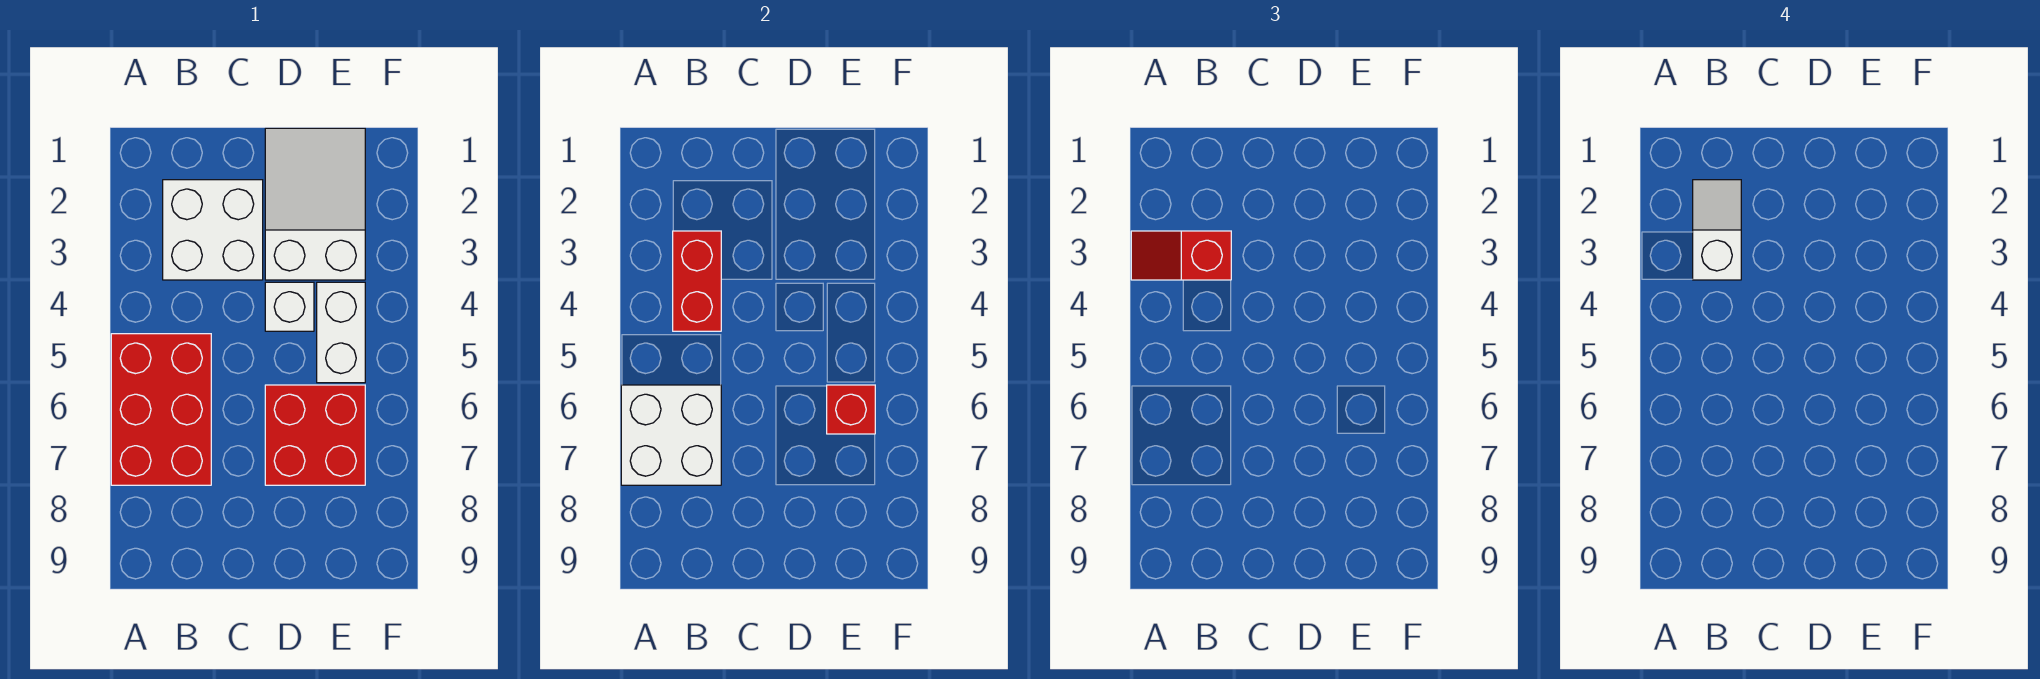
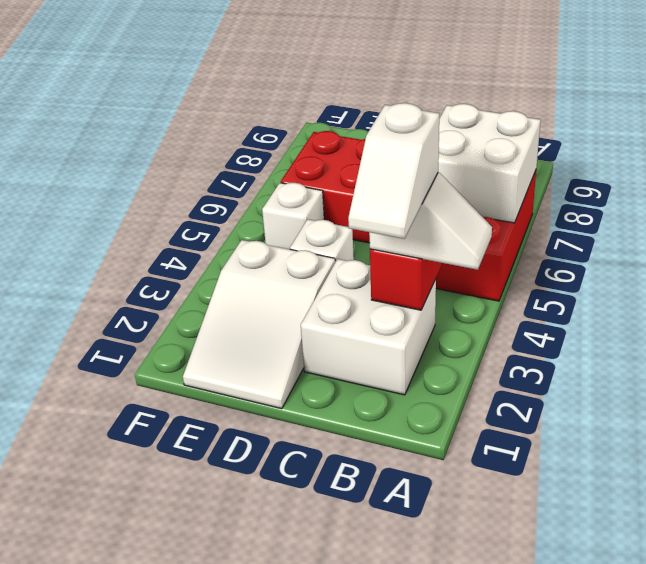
red slope A3:B3 level 3 top B -> white slope A3:B3 level 3 top B
white brick E4:E5 level 1 -> white brick E5 level 1
red brick E6 level 2 -> none

